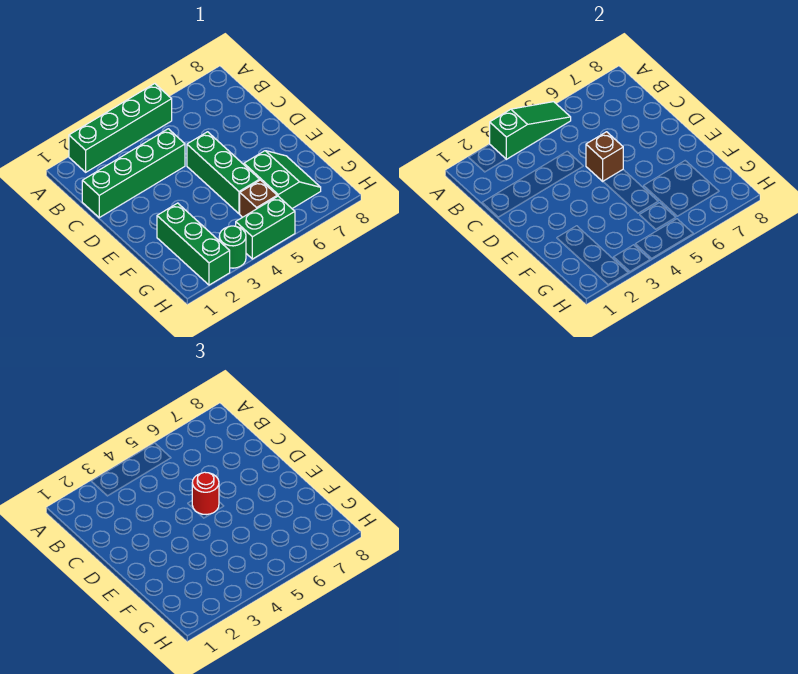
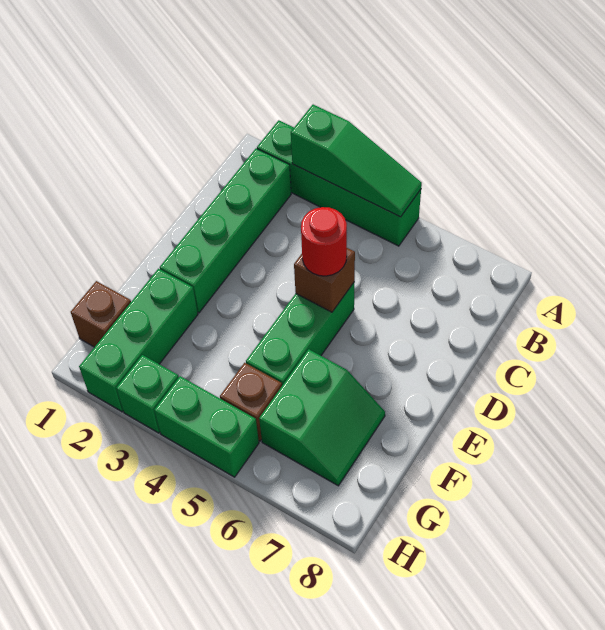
green brick C1:C4 level 1 -> green brick B2:E2 level 1
none -> brown brick G1 level 1
green round brick H3 level 1 -> green brick H3 level 1

